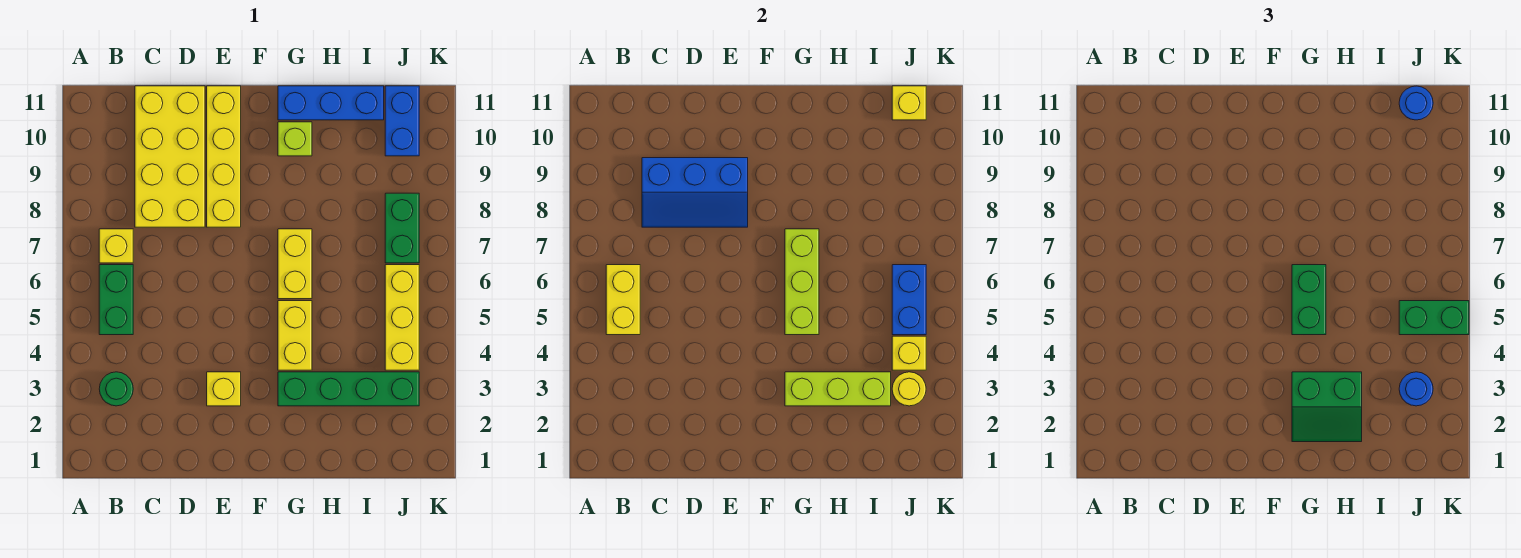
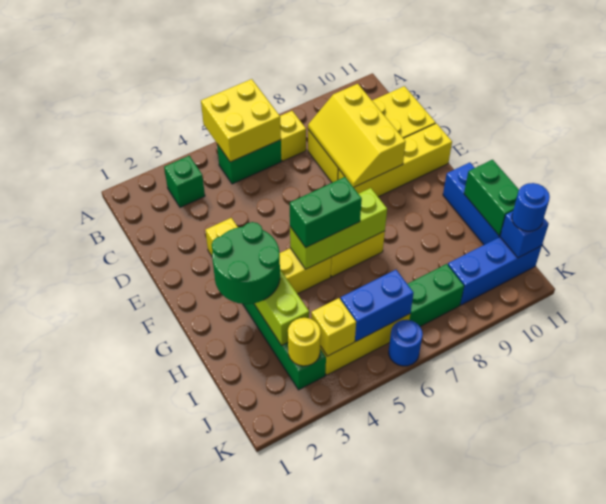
green round brick B3 level 1 -> green brick B3 level 1
yellow brick B5:B6 level 2 -> yellow brick A5:B6 level 2
blue slope C8:E9 level 2 top 9 -> yellow slope C8:E9 level 2 top 9
green slope G2:H3 level 3 top 3 -> green round brick G2:H3 level 3
lime brick G10 level 1 -> none
blue round brick J3 level 3 -> blue round brick K6 level 1
green brick J5:K5 level 3 -> green brick H11:I11 level 2
blue brick J10:J11 level 1 -> blue brick J9:J11 level 1
yellow brick J11 level 2 -> blue brick J11 level 2

